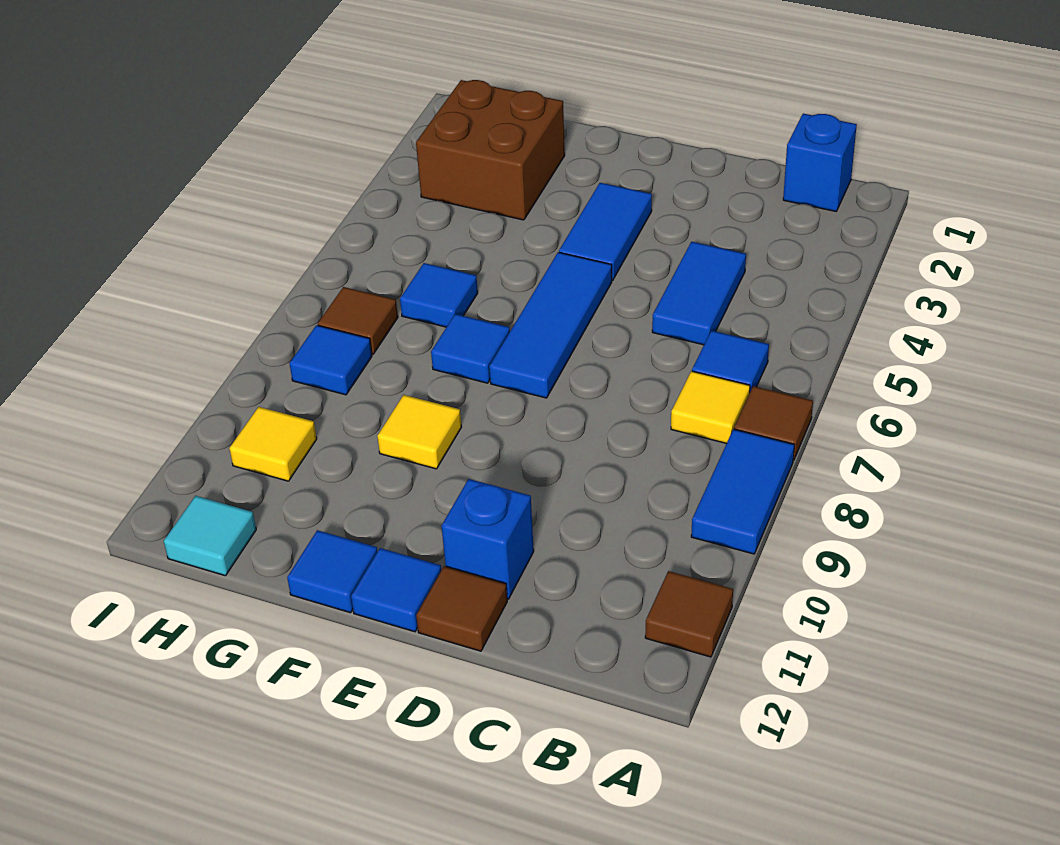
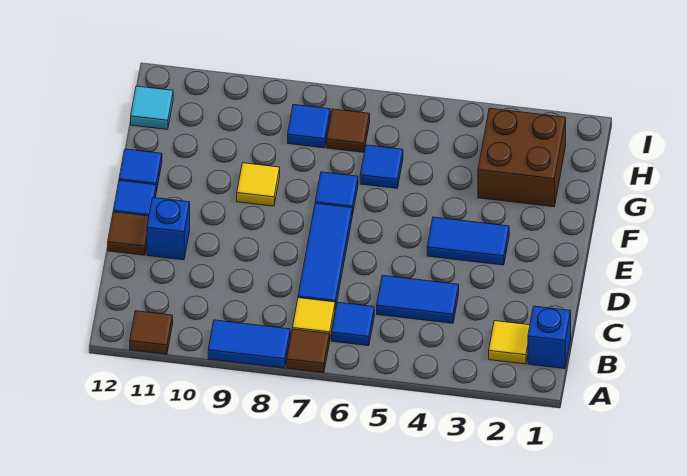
blue tile E5:E7 level 1 -> blue tile C7:E7 level 1
yellow tile H10 level 1 -> yellow tile B2 level 1

